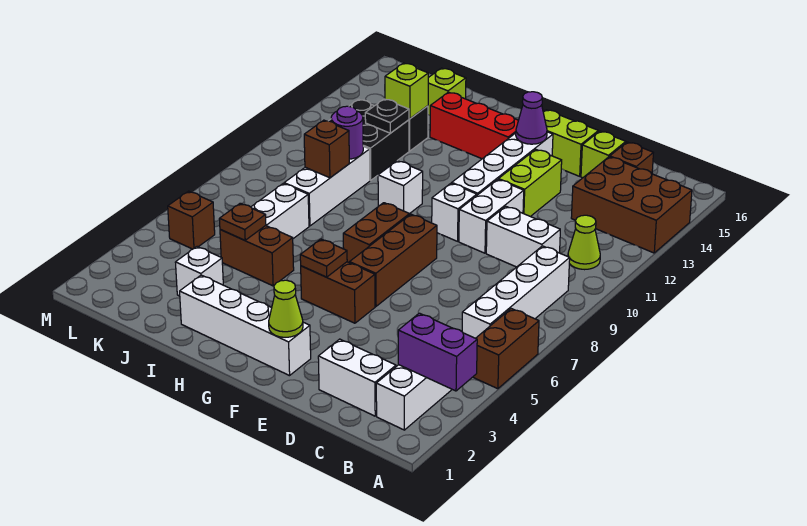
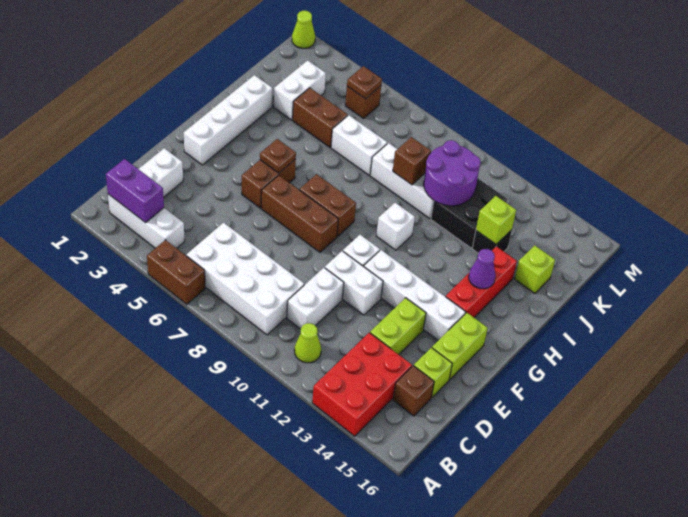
purple brick A3:B3 level 2 -> purple brick B2:B3 level 2
brown brick A13:C14 level 1 -> red brick A13:C14 level 1
white brick B6:B9 level 1 -> white brick B6:C9 level 1
lime brick E12:E13 level 1 -> lime brick D13:E13 level 1
lime cone F2 level 2 -> lime cone M1 level 1
purple cone F14 level 2 -> purple cone H14 level 2
brown brick I5:J5 level 1 -> brown brick J4:J5 level 1
white brick J3 level 1 -> white brick J3:K3 level 1
brown plate J5 level 2 -> brown plate L5 level 2
purple round brick J10 level 2 -> purple round brick J10:K11 level 2
black plate J12 level 2 -> none

